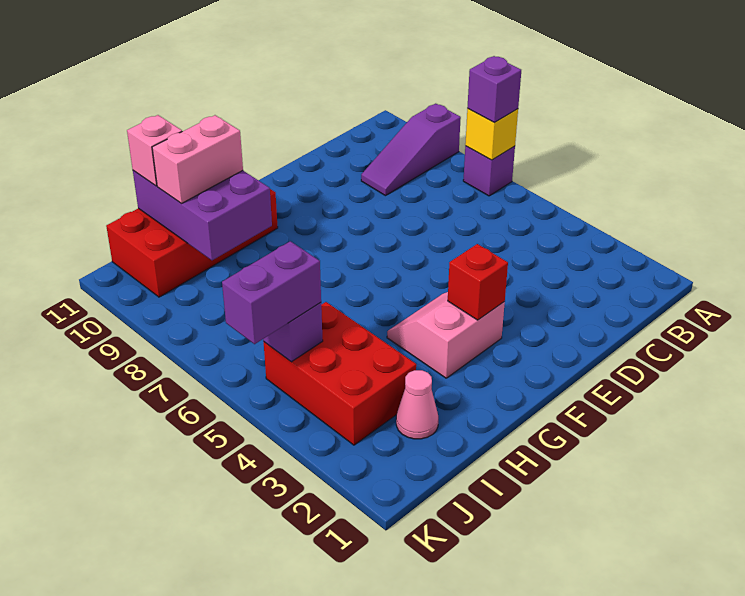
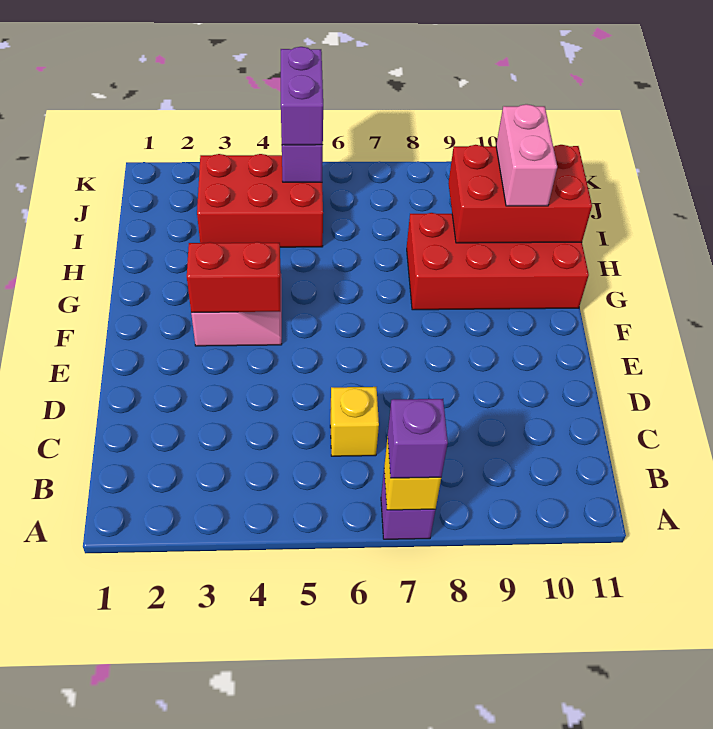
purple slope A9:C9 level 1 top A -> none
none -> yellow brick C6 level 1
red brick F3 level 2 -> red brick F3:F4 level 2
red brick G10:J11 level 1 -> red brick G8:H11 level 1
purple brick H9:I11 level 2 -> red brick H9:I11 level 2
pink cone I2 level 1 -> none
pink brick I11 level 3 -> none

